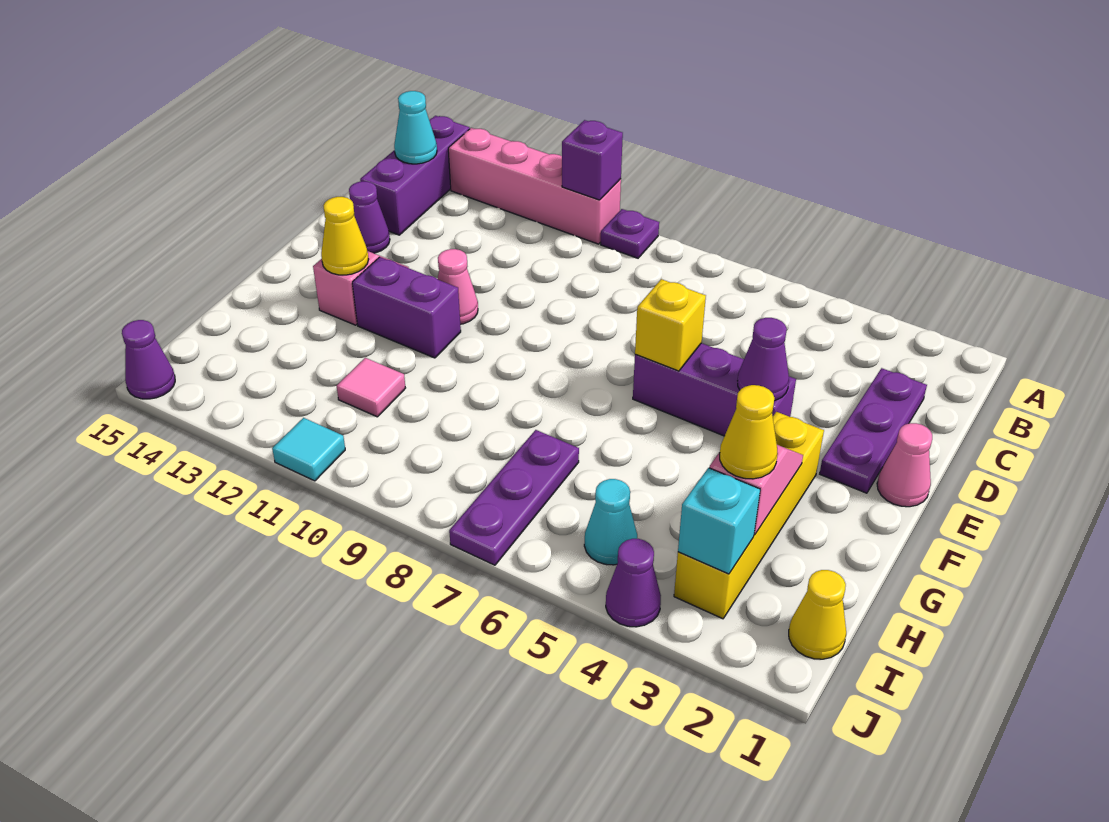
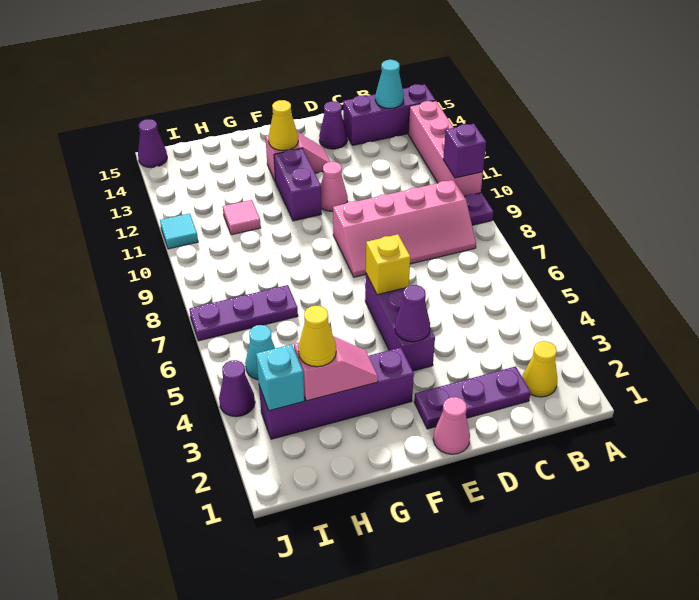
none -> pink slope B8:E9 level 1 top 9
yellow brick F3:I3 level 1 -> purple brick F3:I3 level 1
yellow cone I1 level 1 -> yellow cone B2 level 1

